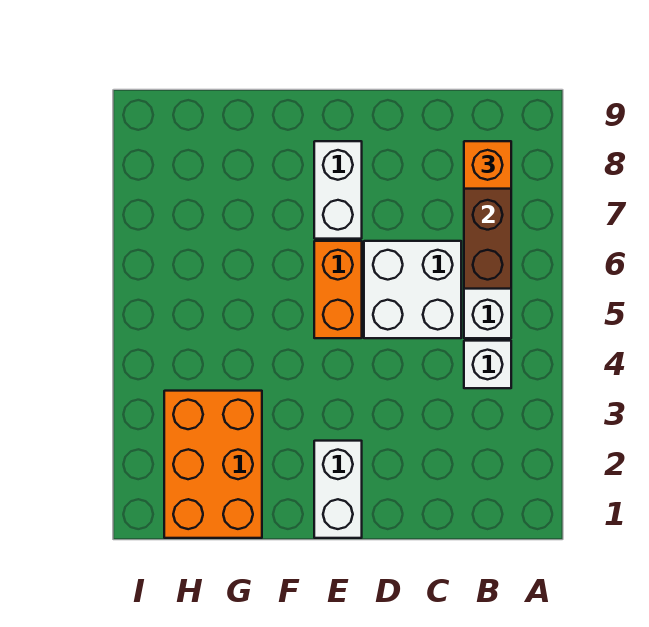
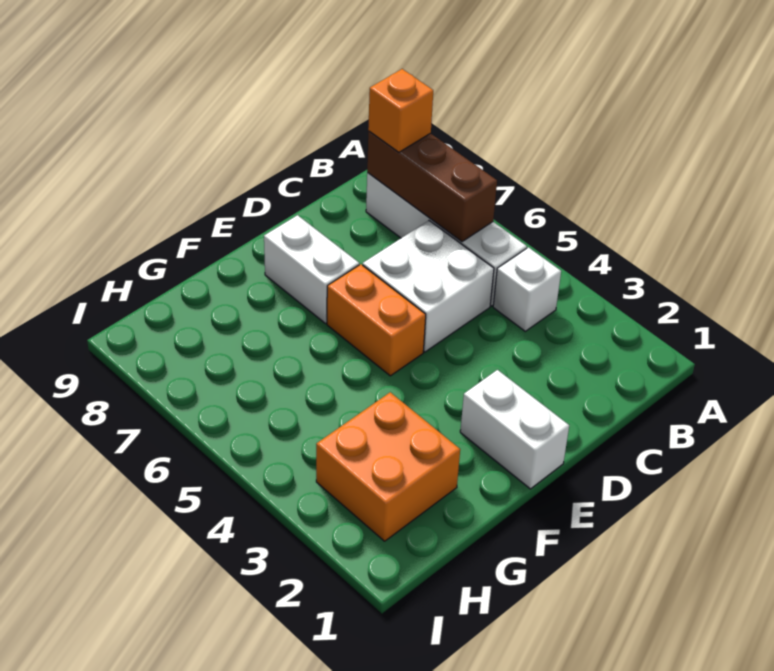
orange brick G1:H3 level 1 -> orange brick G2:H3 level 1

